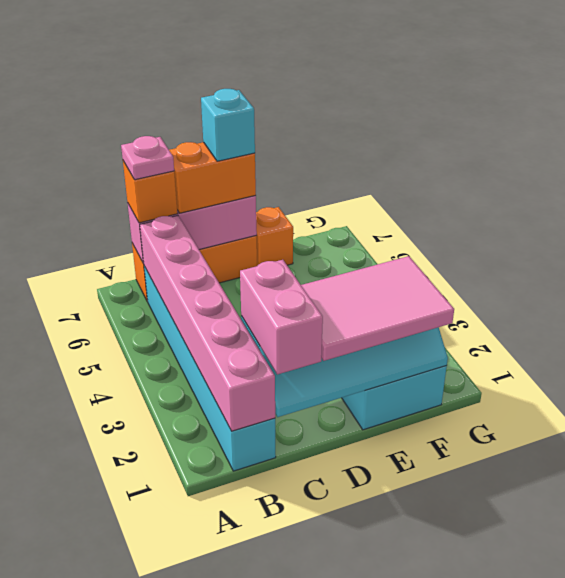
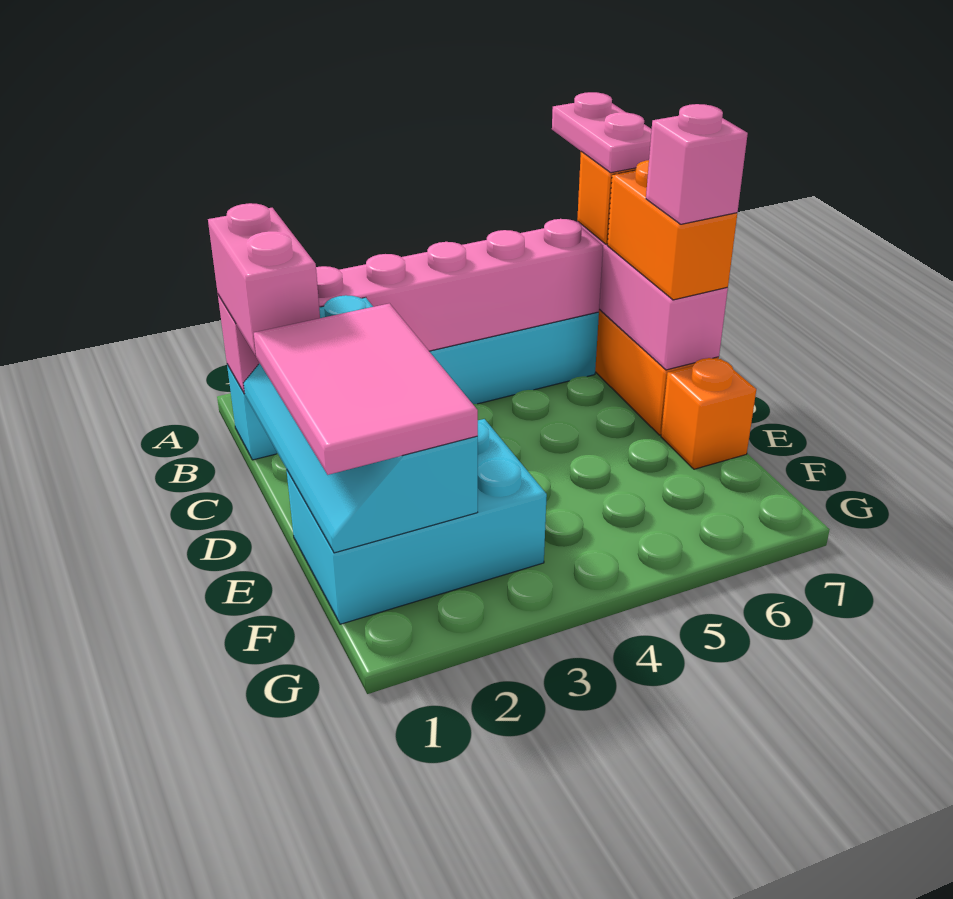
pink plate B7 level 4 -> pink plate A7:B7 level 4
pink brick C1:C2 level 3 -> pink brick B1:C1 level 3
cyan brick D7 level 4 -> pink brick D7 level 4

